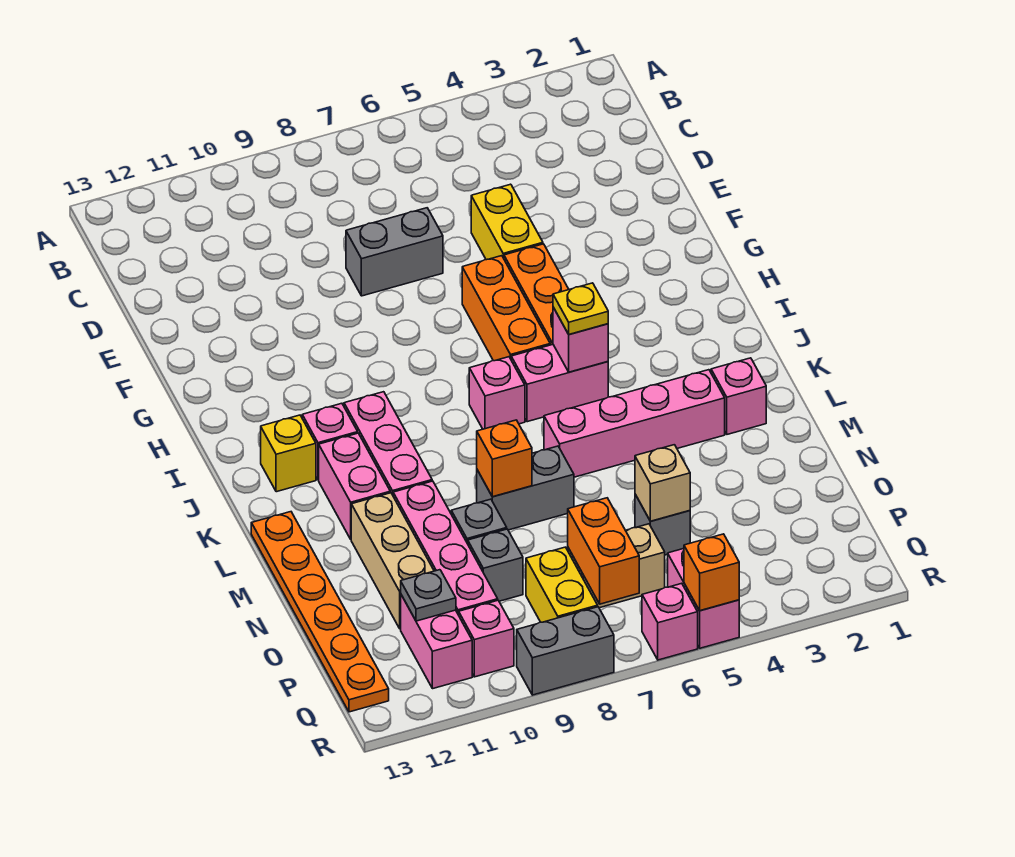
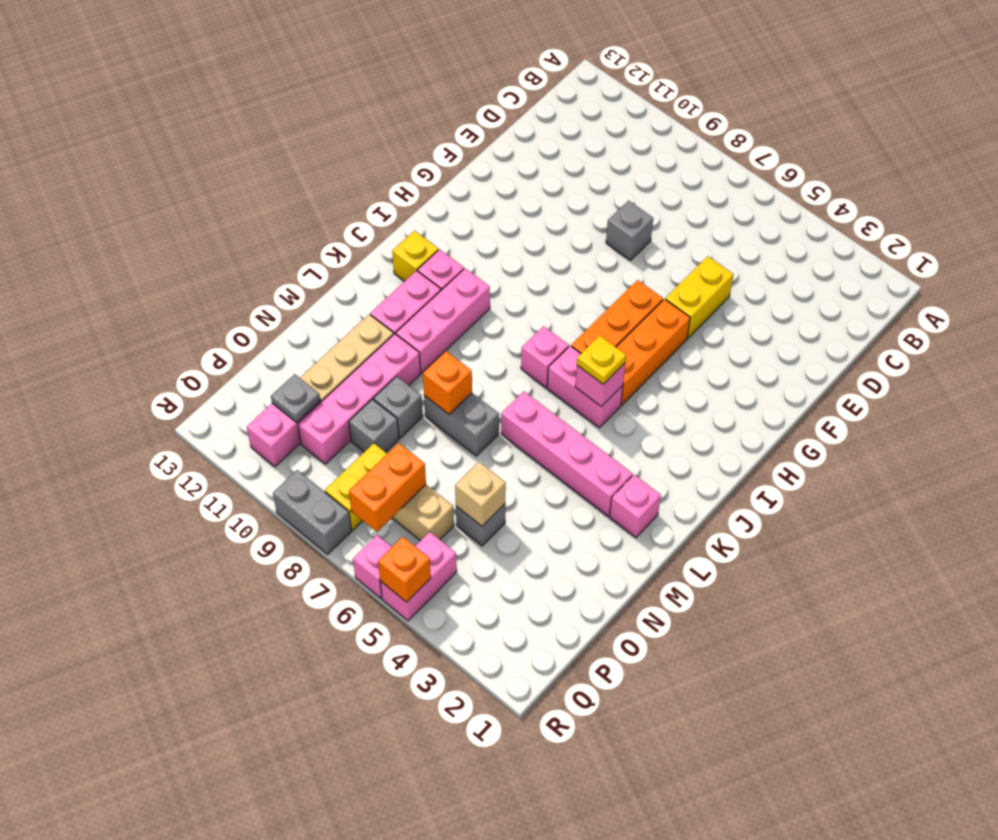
grey brick E7:E8 level 1 -> grey brick E8 level 1
orange plate L13:Q13 level 1 -> none
pink brick Q10 level 1 -> none

